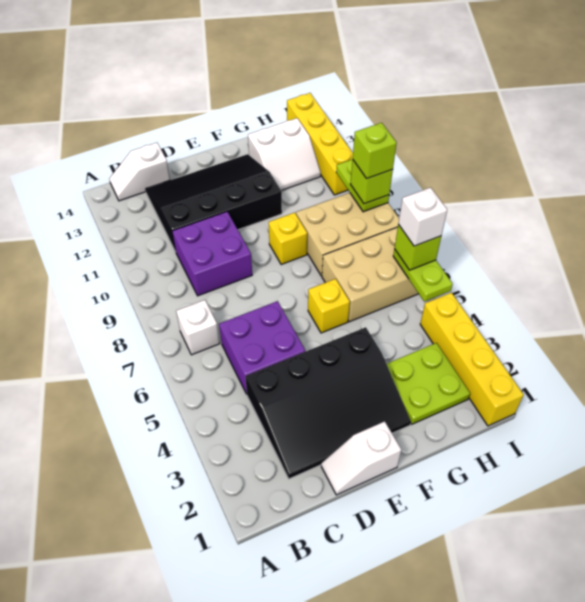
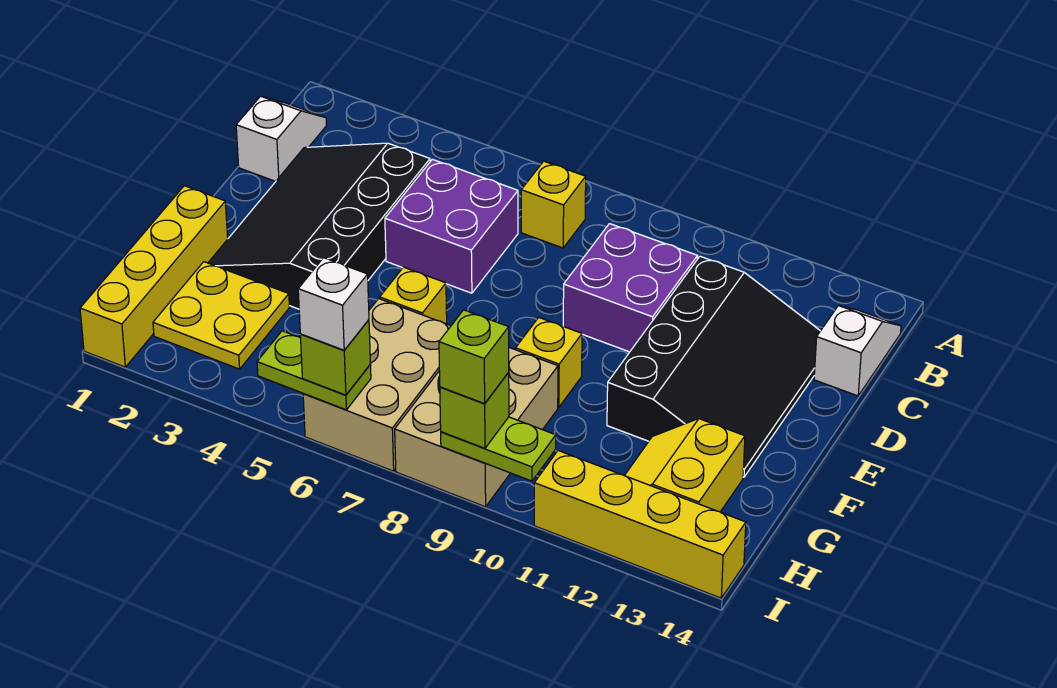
white brick B7 level 1 -> yellow brick B7 level 1
white slope D1:E1 level 1 top E -> white slope B1:C1 level 1 top C
lime plate G2:H3 level 1 -> yellow plate G2:H3 level 1
white slope G12:H13 level 1 top 13 -> yellow slope G12:H13 level 1 top 13
yellow brick I1:I4 level 1 -> yellow brick F1:I1 level 1

